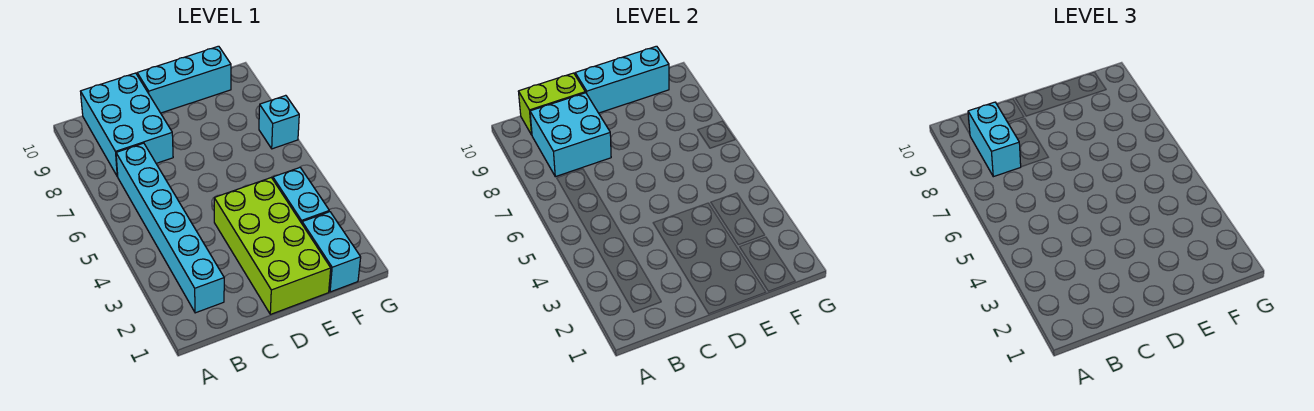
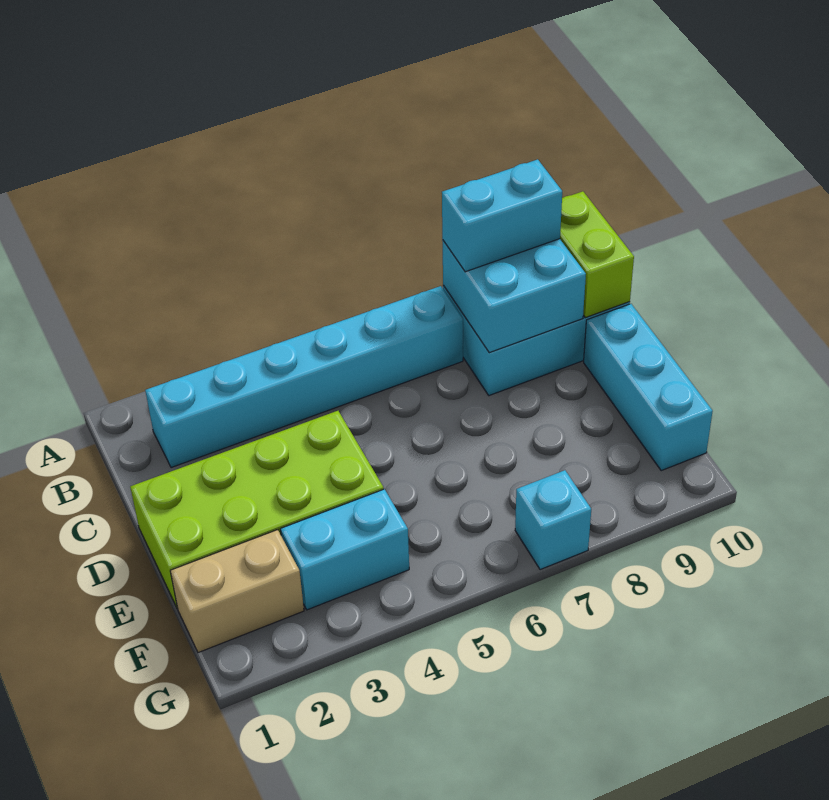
cyan brick D10:F10 level 2 -> none
cyan brick F1:F2 level 1 -> tan brick F1:F2 level 1

